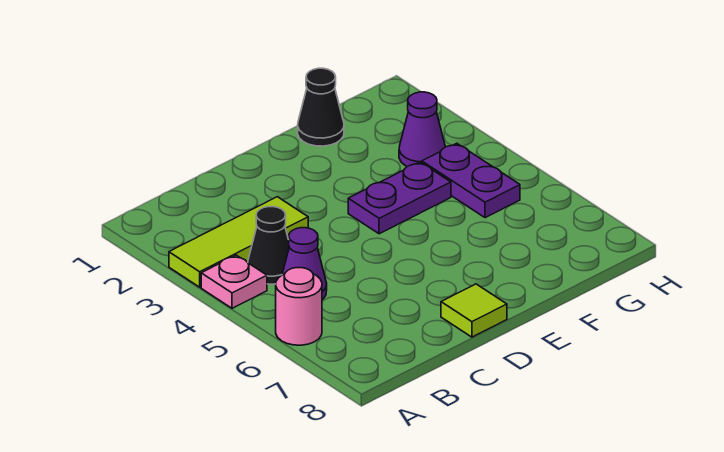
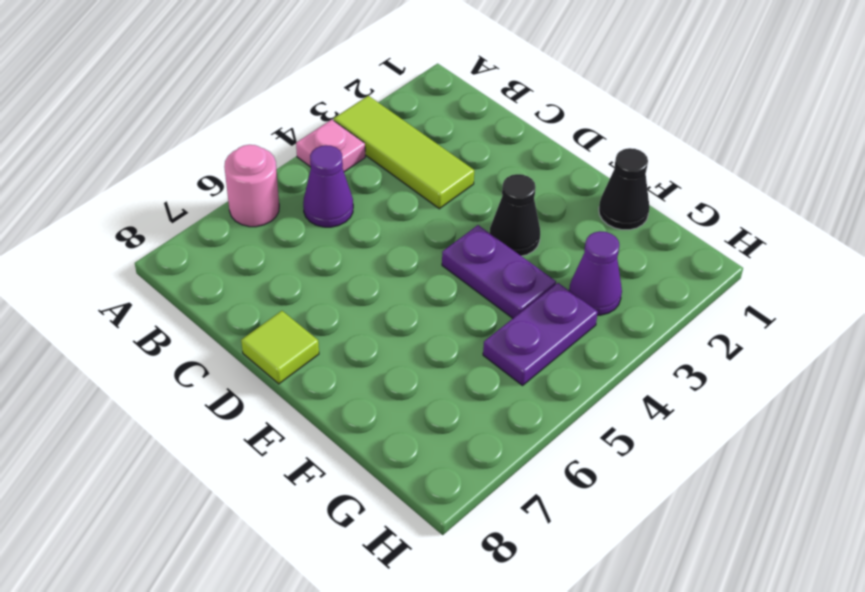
black cone B4 level 1 -> black cone E3 level 1

